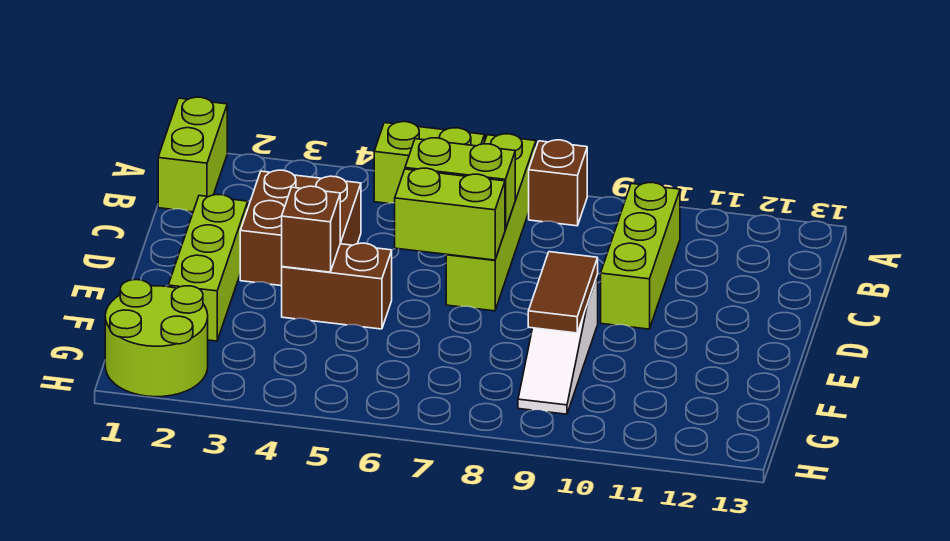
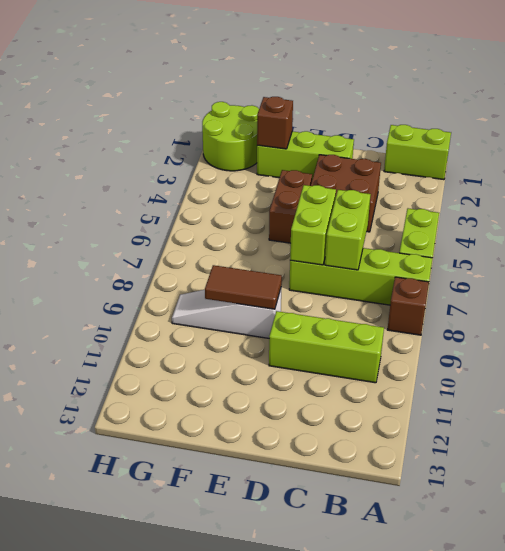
brown brick E4 level 2 -> brown brick F2 level 2

